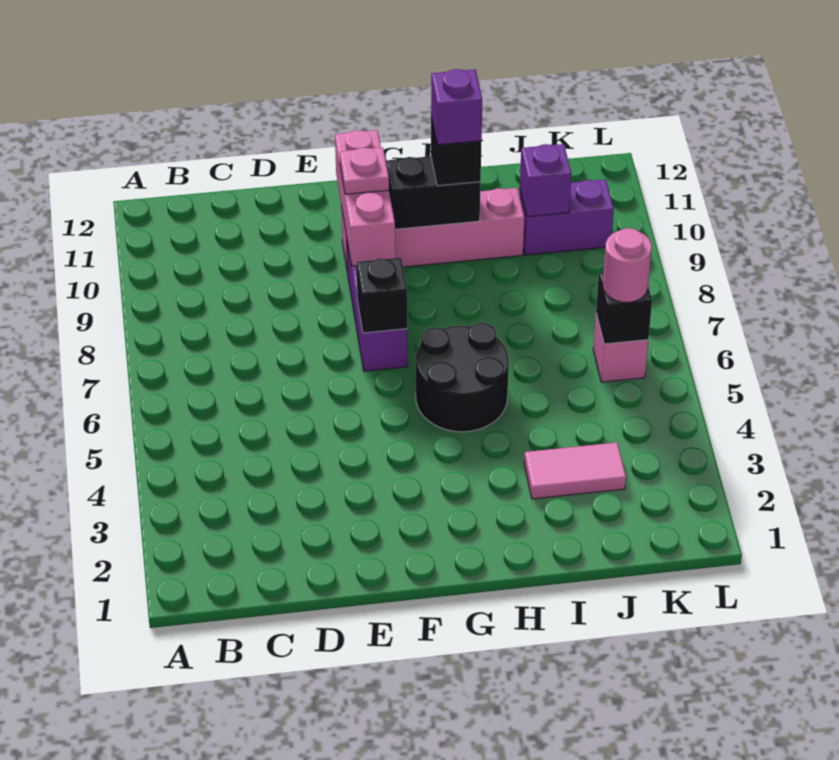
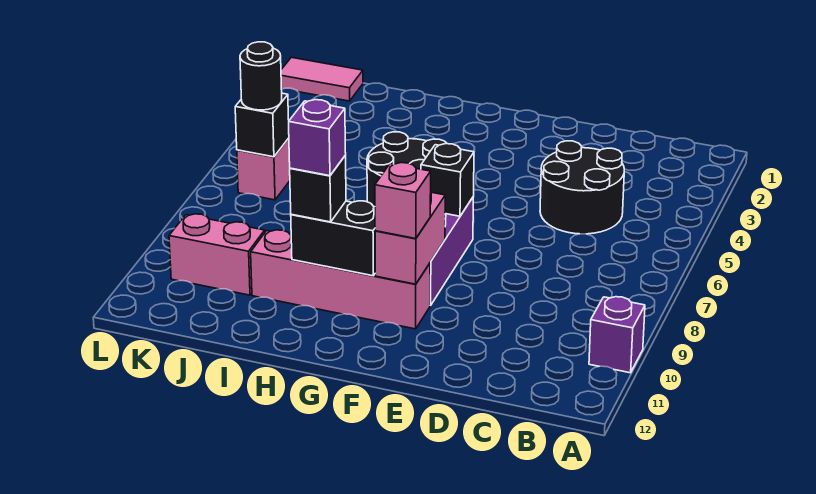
none -> black round brick C4:D5 level 1
pink brick F9:F11 level 2 -> pink brick F9:F10 level 2
pink plate F10 level 3 -> pink brick F10 level 3
pink tile I3:J3 level 1 -> pink tile K1:L1 level 1
purple brick J10:K10 level 1 -> pink brick J10:K10 level 1
purple brick J10 level 2 -> purple brick A10 level 1
pink round brick K6 level 3 -> black round brick K6 level 3

